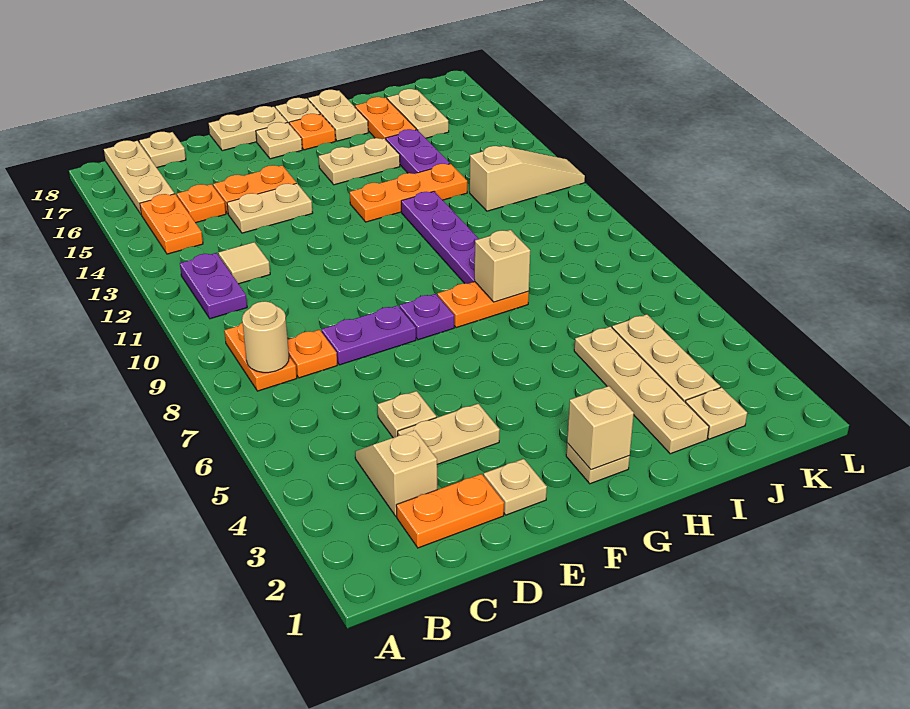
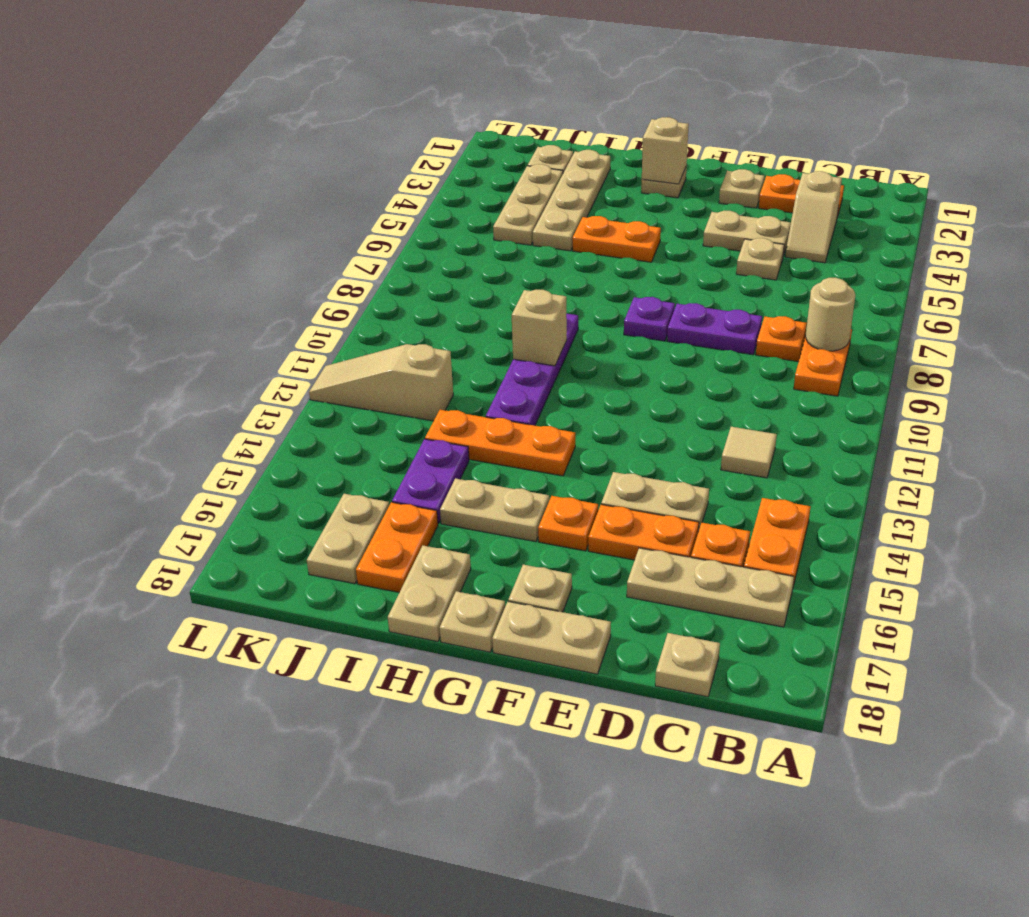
purple plate B11:B12 level 1 -> none
tan plate B16:B18 level 1 -> tan plate B16:D16 level 1
orange plate G8:H8 level 1 -> orange plate G5:H5 level 1
orange plate G17 level 1 -> orange plate F15 level 1
tan brick H8 level 2 -> tan brick H10 level 2

